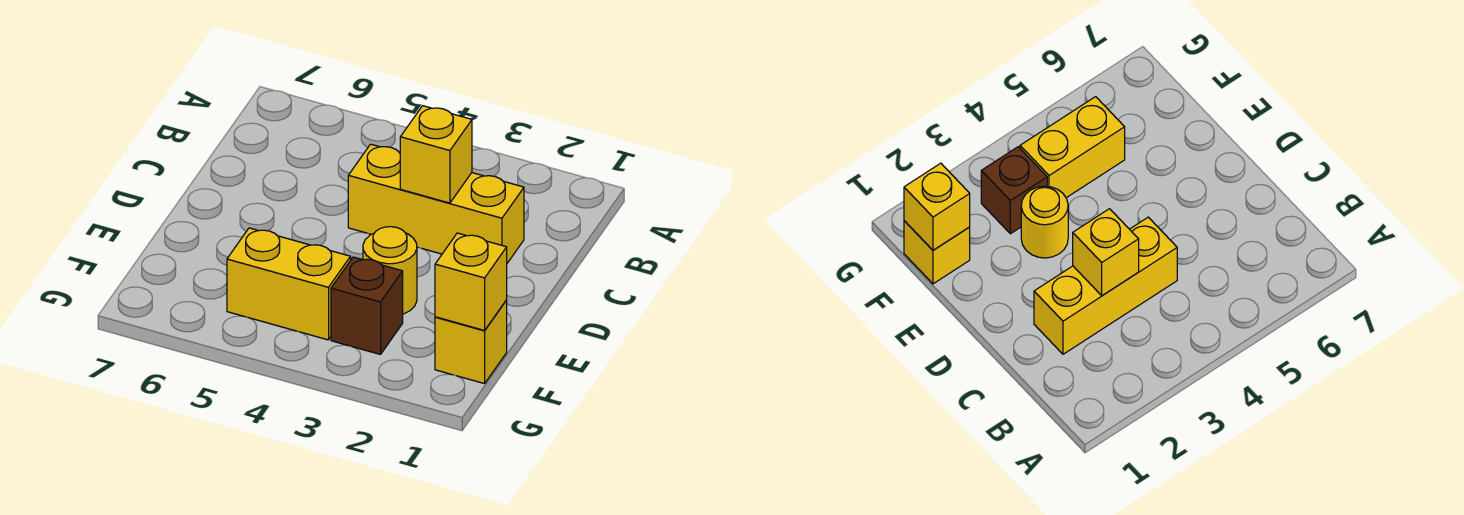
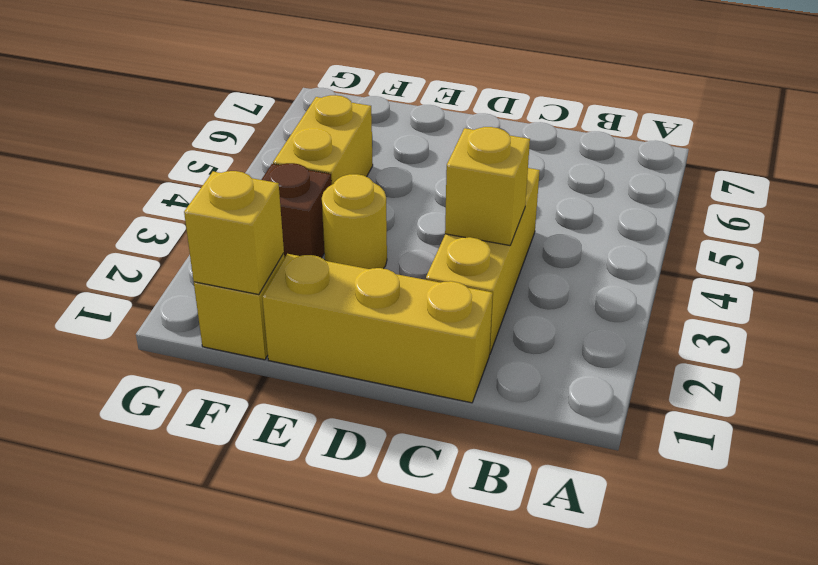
none -> yellow brick C1:E1 level 1

